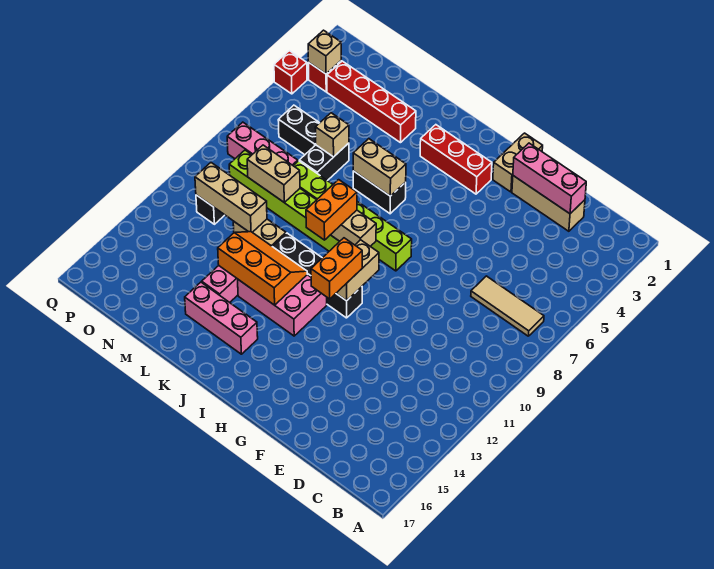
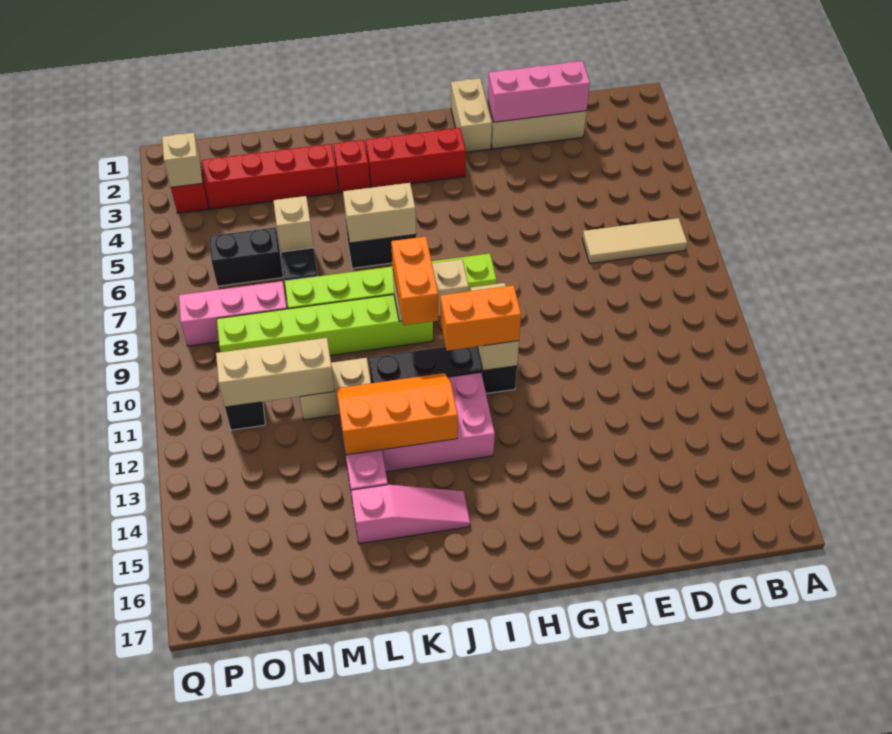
orange brick H11:H12 level 3 -> orange brick H11:I11 level 3
pink brick J15:L15 level 1 -> pink slope J15:L15 level 1 top L
tan brick M9:N9 level 2 -> none
red brick Q4 level 1 -> red brick K3 level 1

